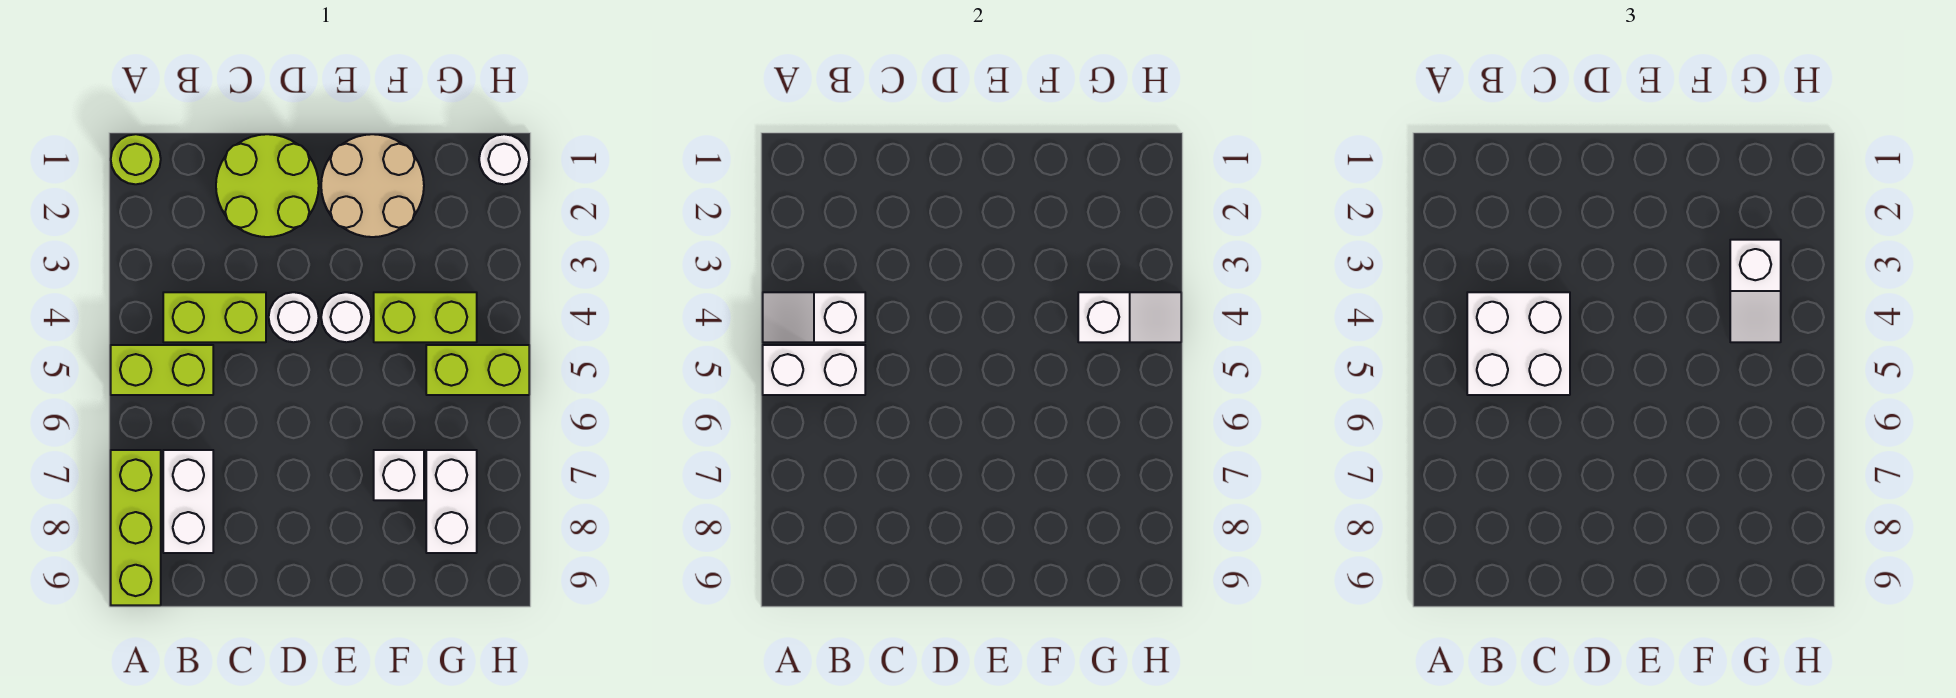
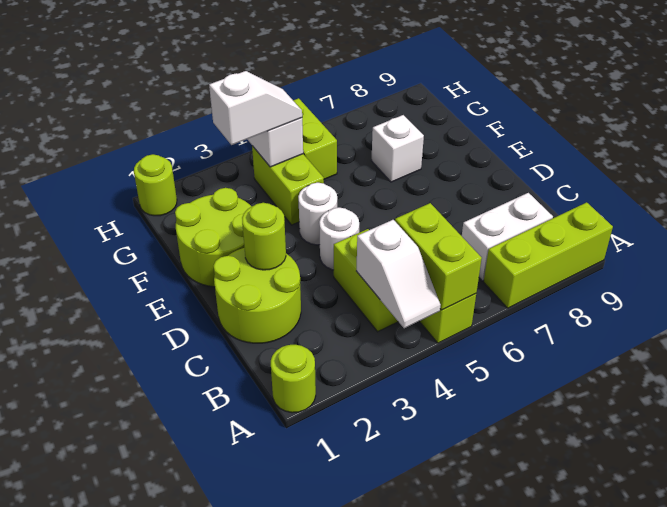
white brick A5:B5 level 2 -> lime brick A5:B5 level 2
white brick B4:C5 level 3 -> none
none -> lime round brick D2 level 2
tan round brick E1:F2 level 1 -> lime round brick E1:F2 level 1
white brick G7:G8 level 1 -> none
white round brick H1 level 1 -> lime round brick H1 level 1

